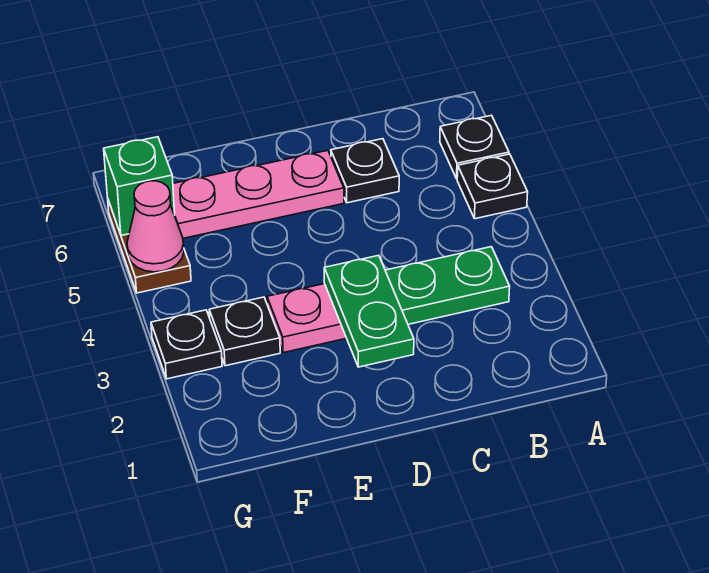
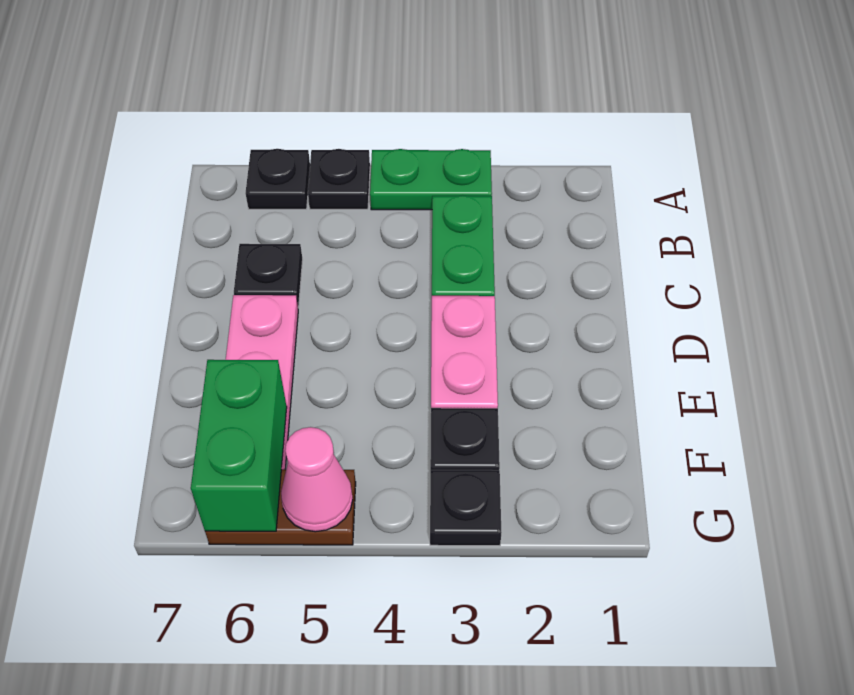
green plate D2:D3 level 2 -> green plate A3:A4 level 1
green brick G6 level 2 -> green brick F6:G6 level 2

